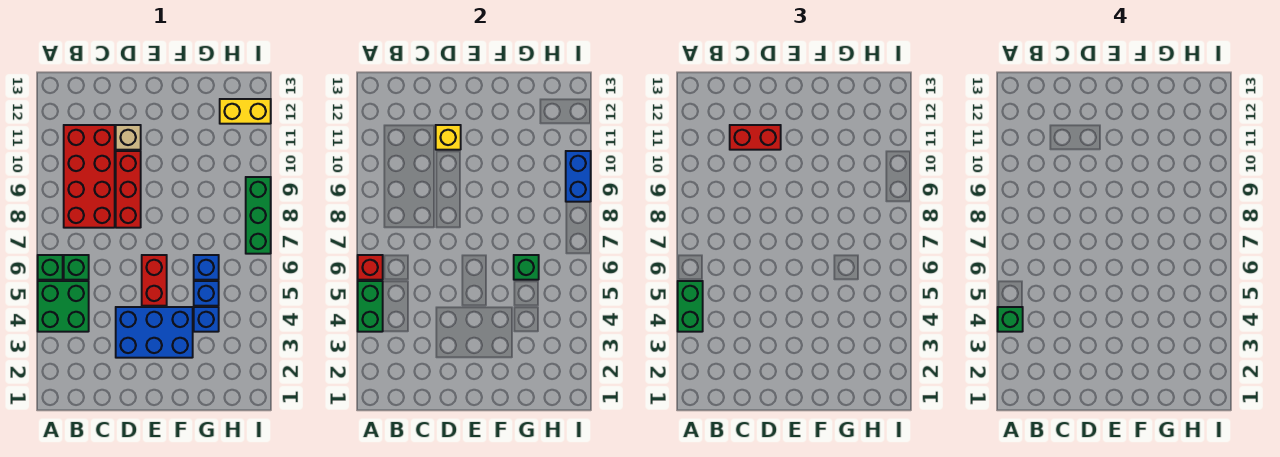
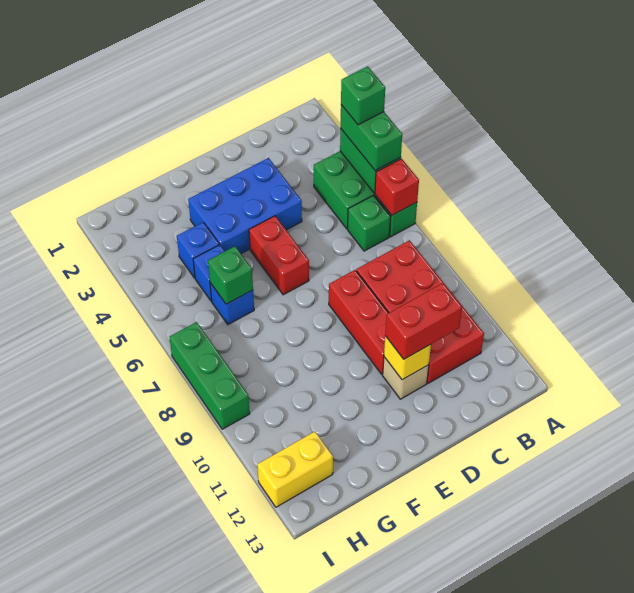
blue brick I9:I10 level 2 -> none

